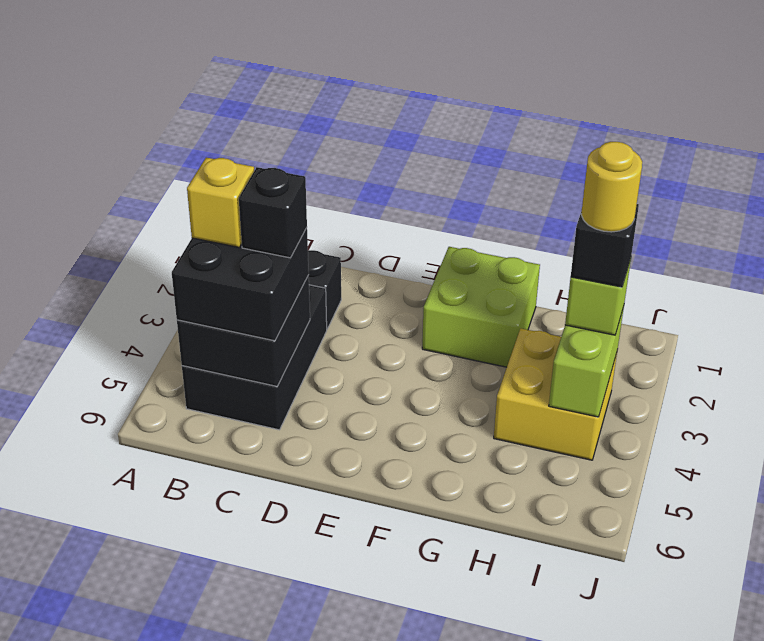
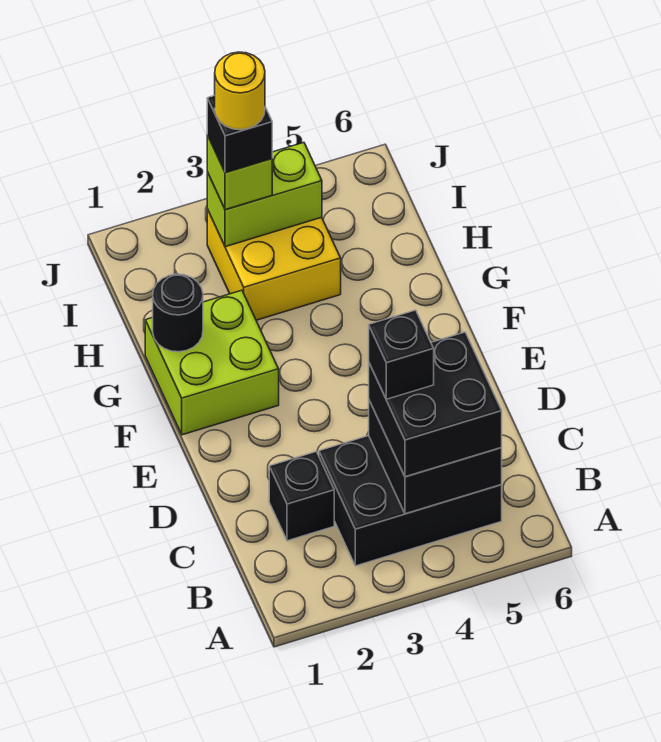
yellow brick B4 level 4 -> none
none -> black round brick G1 level 2

